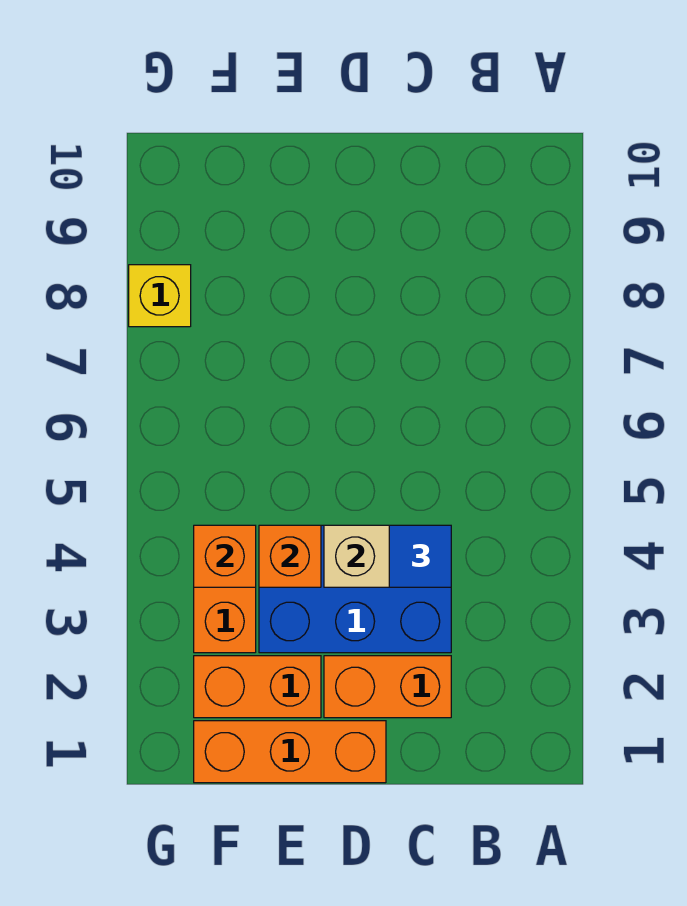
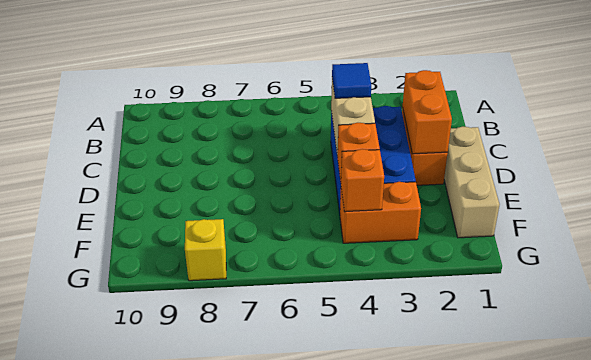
orange brick D1:F1 level 1 -> tan brick D1:F1 level 1
orange brick E2:F2 level 1 -> orange brick C2:D2 level 2

